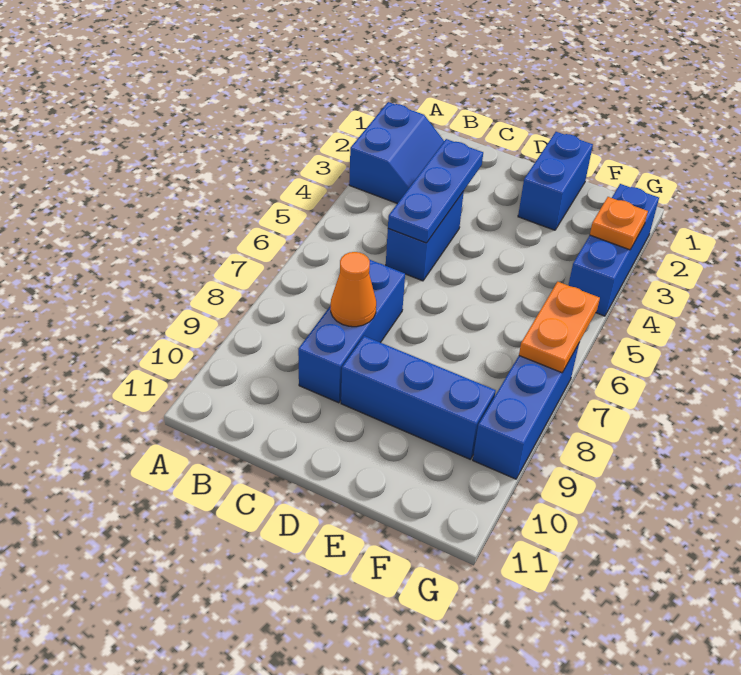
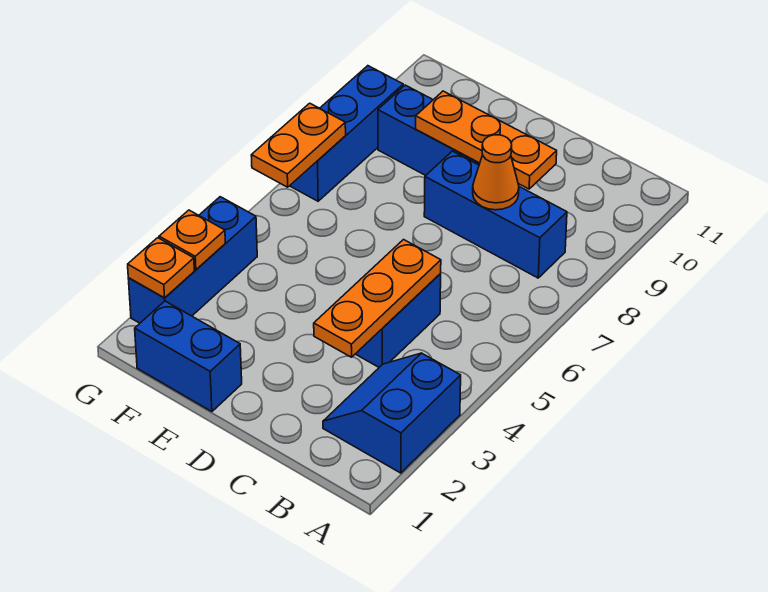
blue plate C3:C5 level 2 -> orange plate C3:C5 level 2
blue brick C7:C9 level 1 -> blue brick B8:D8 level 1
none -> orange plate C9:E9 level 2
blue brick E1:E2 level 1 -> blue brick E1:F1 level 1
none -> orange plate G2 level 2

